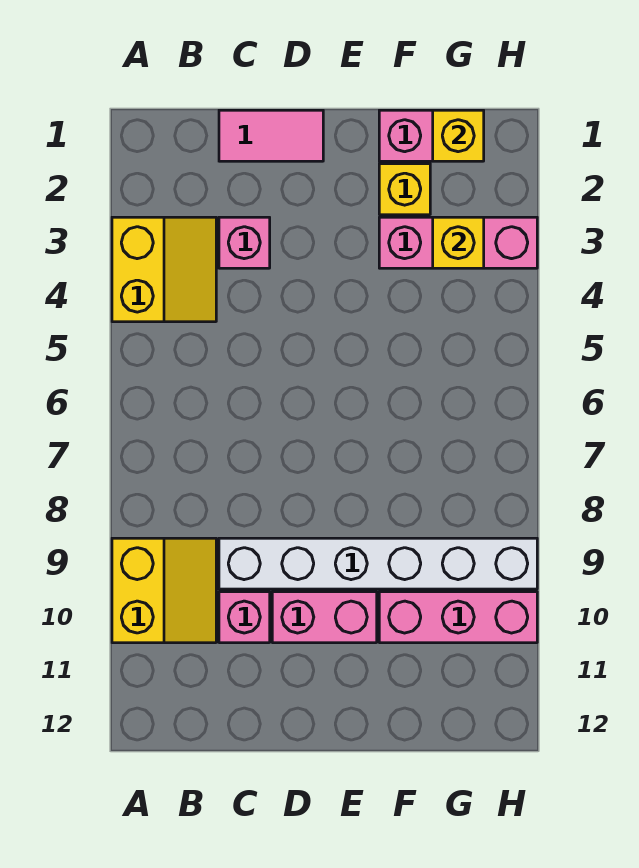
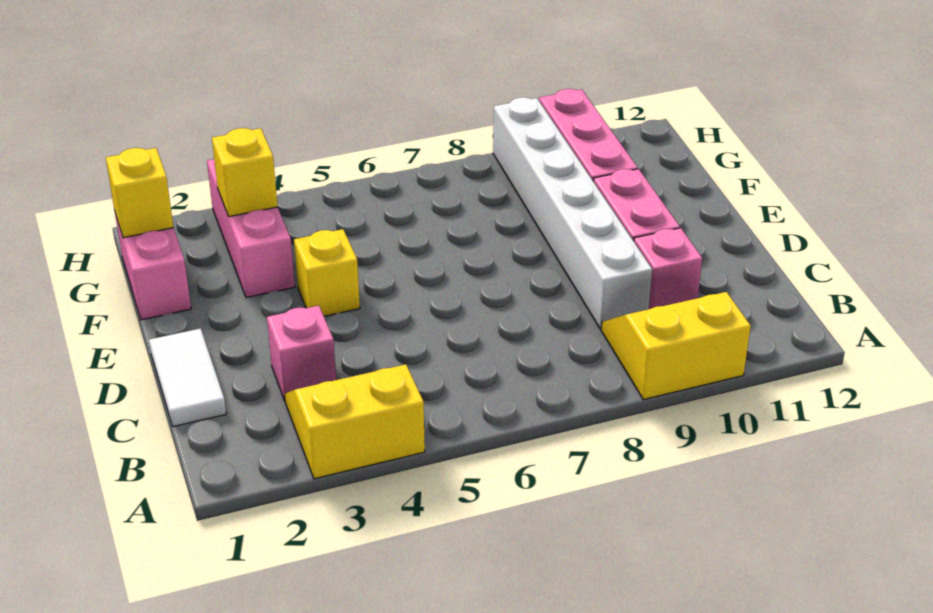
pink tile C1:D1 level 1 -> white tile C1:D1 level 1
yellow brick F2 level 1 -> yellow brick E4 level 1

